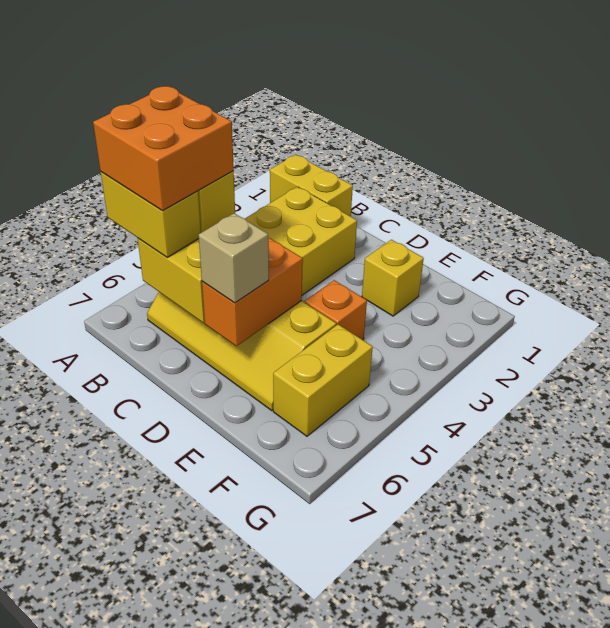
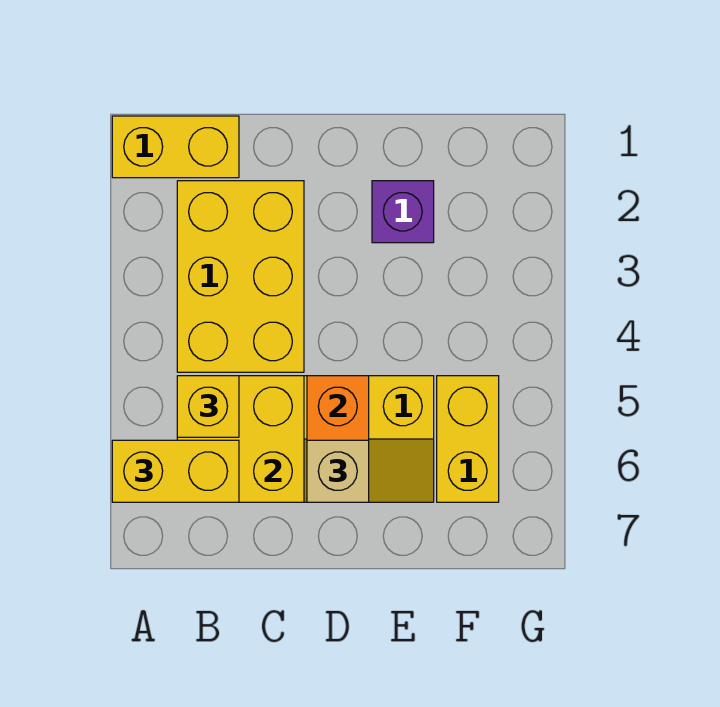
orange brick A5:B6 level 4 -> none
yellow brick E2 level 1 -> purple brick E2 level 1
orange brick E4 level 1 -> none

